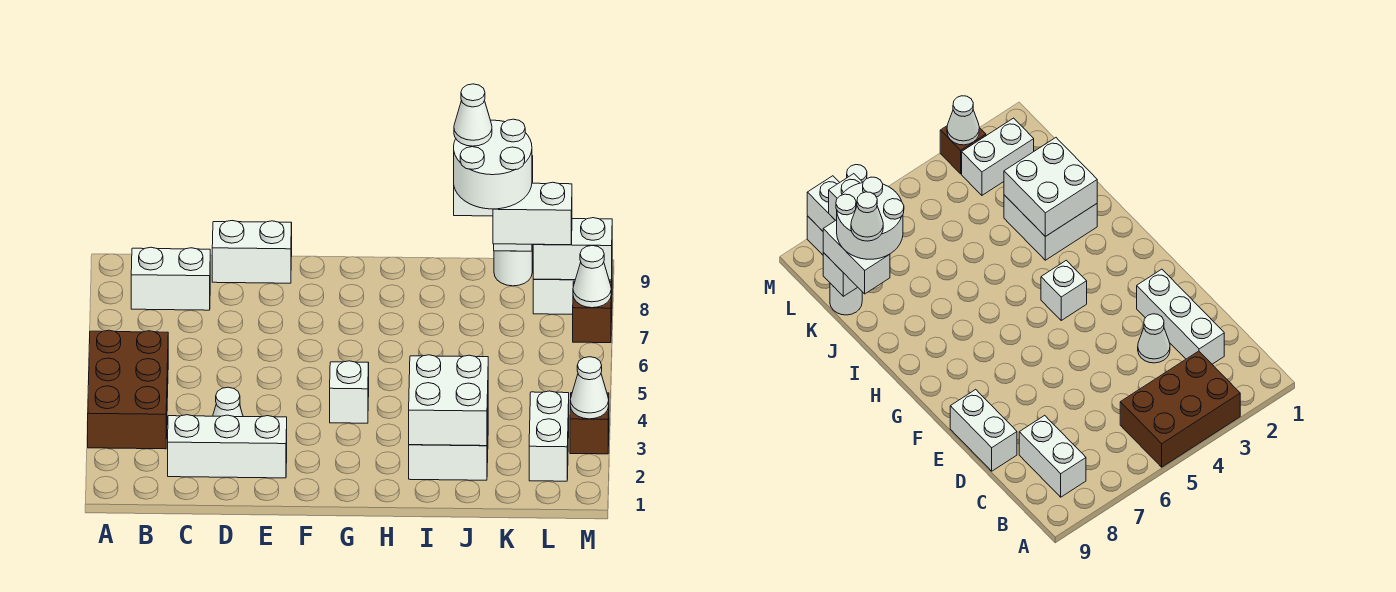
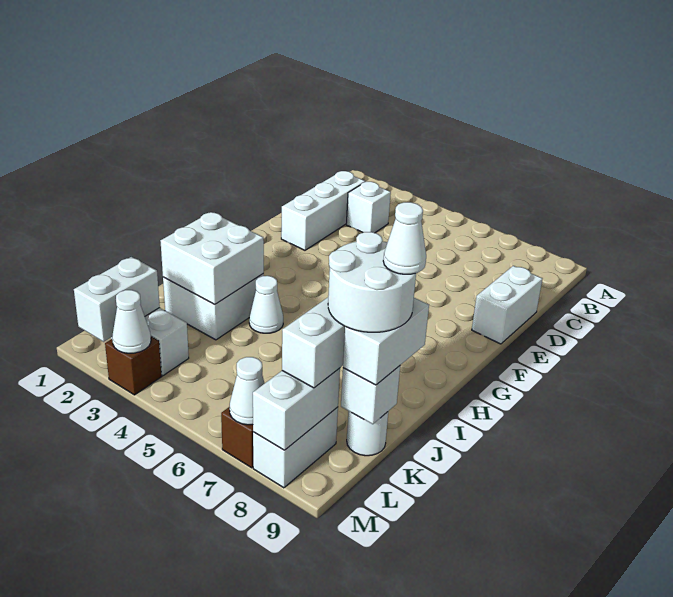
brown brick A3:B5 level 1 -> none
white brick B8:C8 level 1 -> white brick L2:M2 level 2
white cone D3 level 1 -> white cone I4 level 1
white brick G4 level 1 -> white brick C3 level 1

